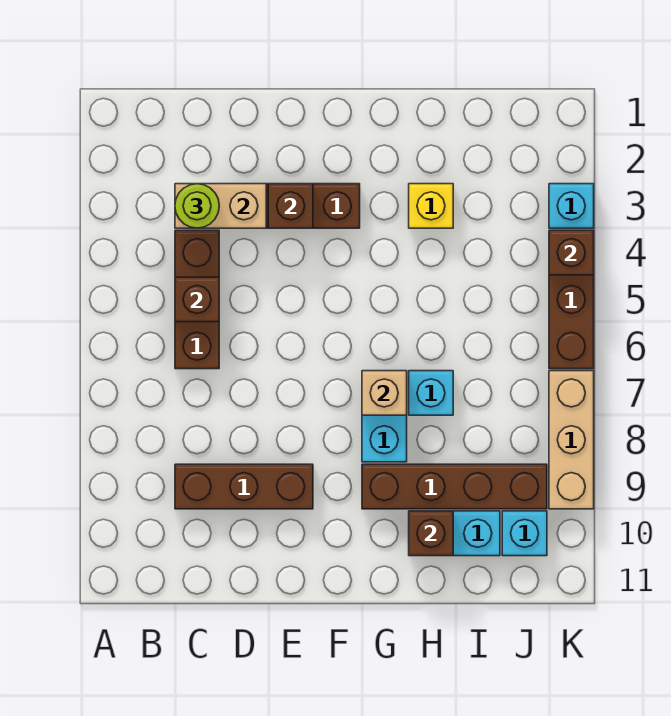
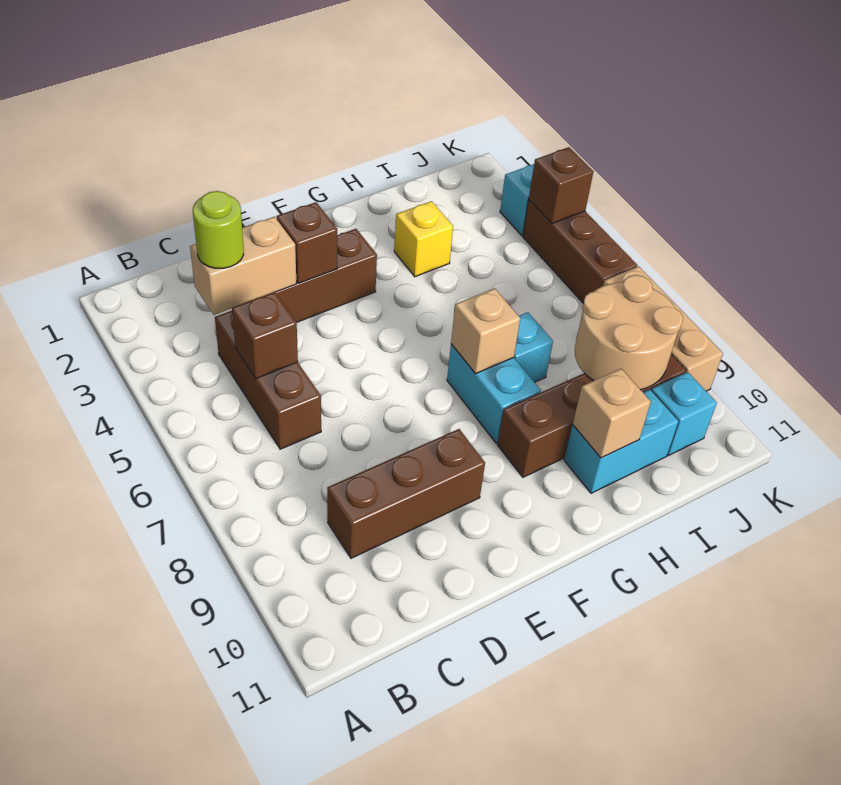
brown brick H10 level 2 -> tan brick H10 level 2
none -> tan round brick I8:J9 level 2

